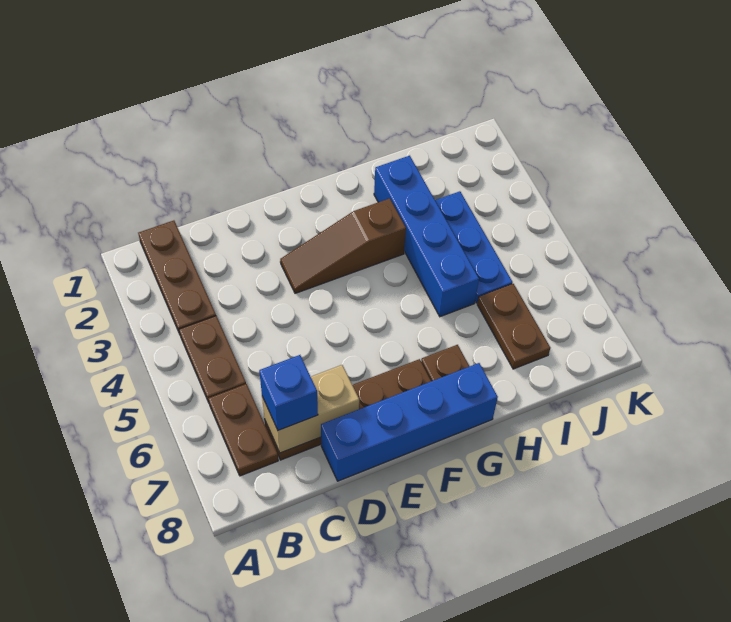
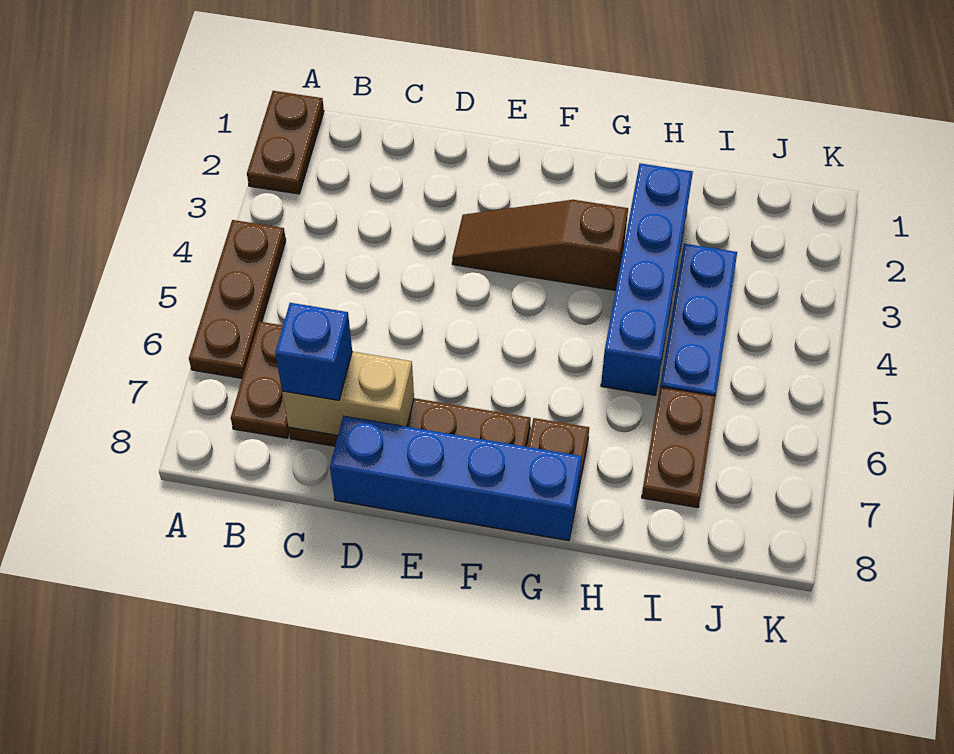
brown plate B1:B3 level 1 -> brown plate A4:A6 level 1
brown plate B4:B5 level 1 -> brown plate A1:A2 level 1

